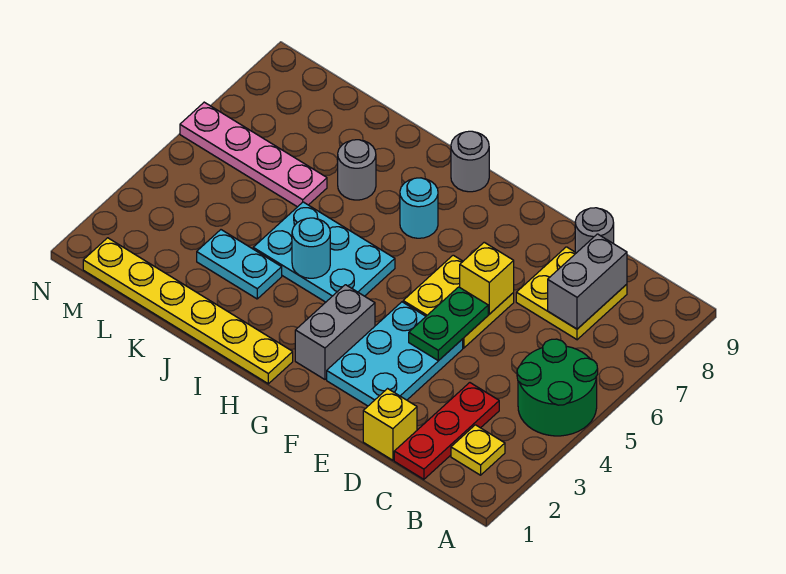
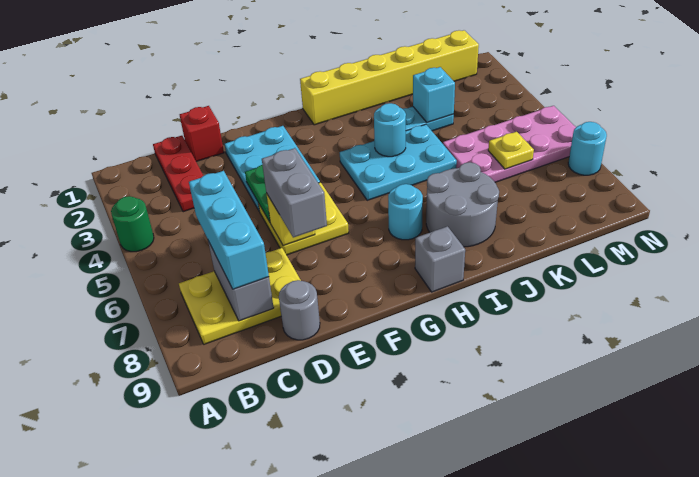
green round brick A4:B5 level 1 -> green round brick A4 level 1
yellow plate B2 level 1 -> yellow plate L6 level 2
none -> cyan brick C6:C8 level 3
yellow plate C7:D8 level 1 -> yellow plate B7:D8 level 1
yellow brick D1 level 1 -> red brick D1 level 1
grey brick G2:G3 level 1 -> grey brick E6:E7 level 3
yellow plate H1:M1 level 1 -> yellow brick H1:M1 level 1
grey round brick H9 level 1 -> grey brick H9 level 1
grey round brick J7 level 1 -> grey round brick I7:J8 level 1
none -> cyan brick K3 level 2
pink plate K6:N6 level 1 -> pink plate K5:N6 level 1
none -> cyan round brick N7 level 1

